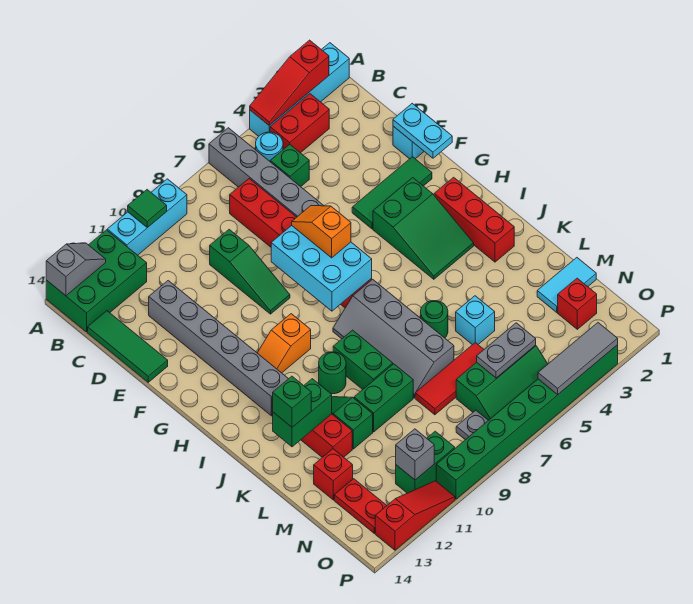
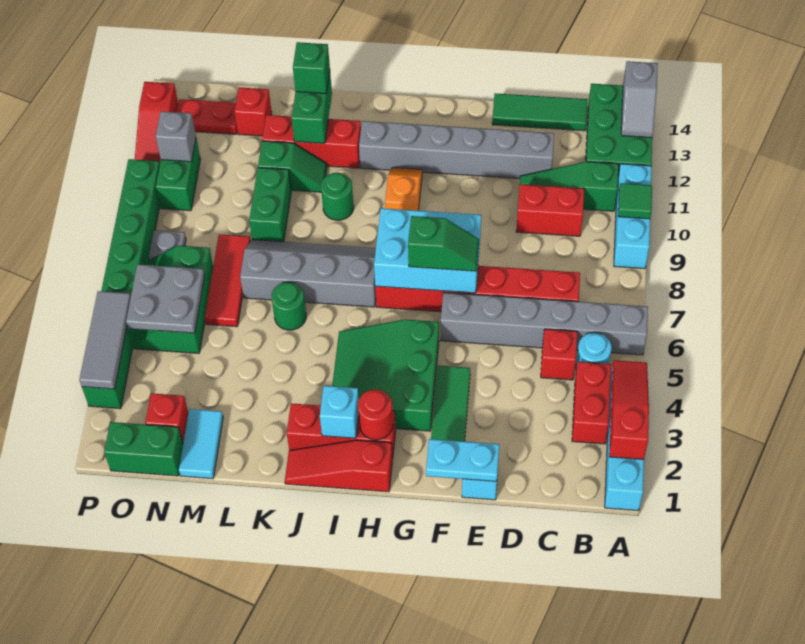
green brick C5 level 1 -> red brick C5 level 1
none -> red brick C10:D10 level 1
green slope D9:F9 level 1 top D -> green slope B11:D11 level 1 top B
orange slope F7:G7 level 3 top G -> green slope F7:G7 level 3 top G
green slope G3:I4 level 1 top G -> green slope G3:I5 level 1 top G
none -> red slope H1:J1 level 1 top H
none -> red round brick H2 level 2
green brick J9:K9 level 1 -> green brick N1:O1 level 1
cyan brick L5 level 1 -> cyan brick I2 level 2
grey plate N5:N6 level 2 -> grey plate N5:O6 level 2

